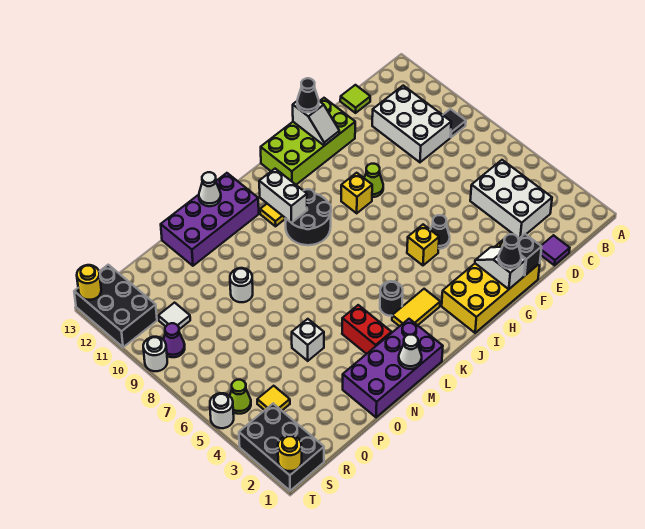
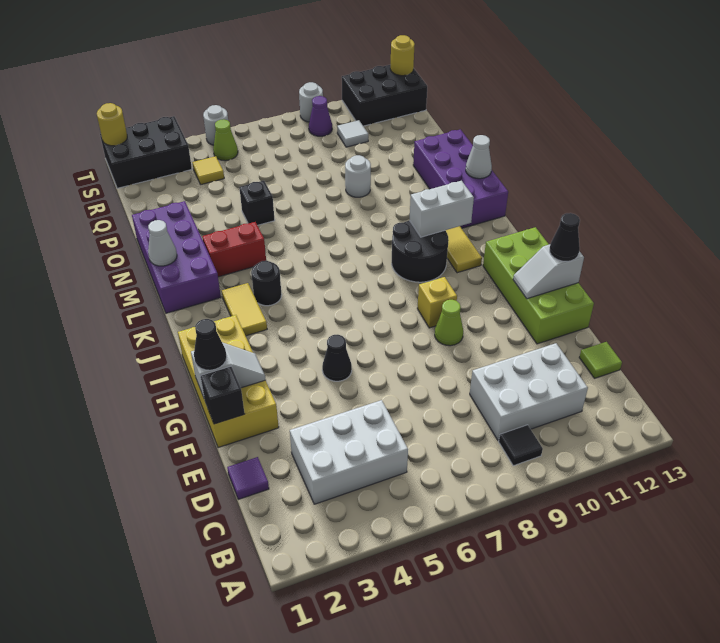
yellow brick H5 level 1 -> none
white brick O5 level 1 -> black brick O5 level 1

